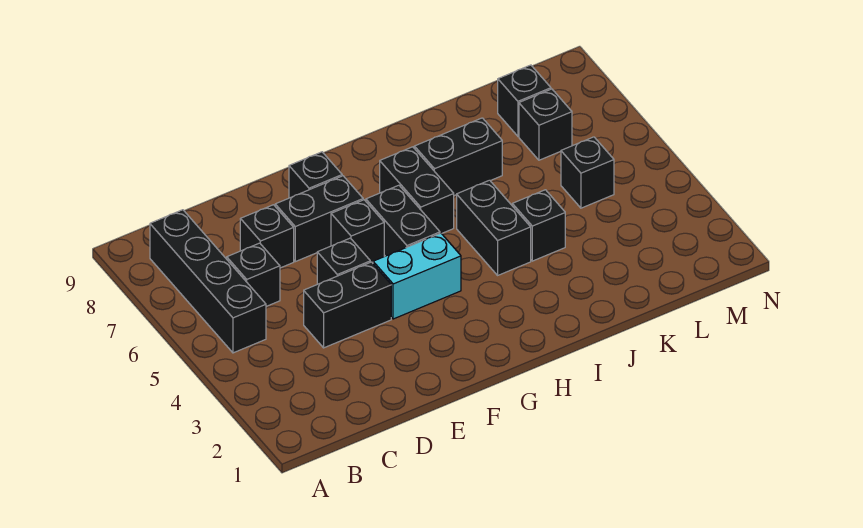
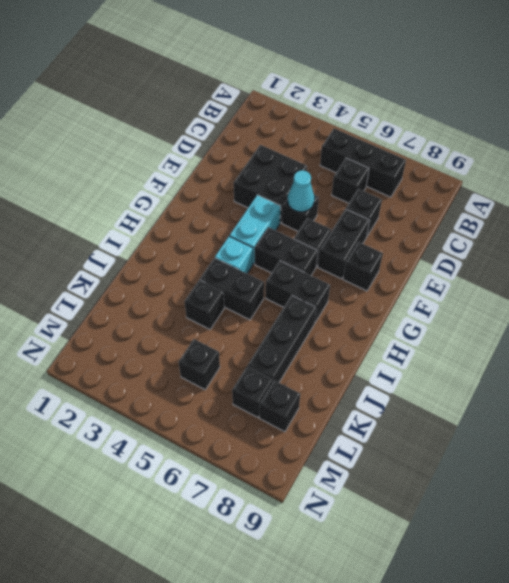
black brick B5:B8 level 1 -> black brick B5:B7 level 1
black brick D4:E4 level 1 -> black brick D3:E4 level 1
none -> cyan cone E5 level 2
none -> cyan brick H4 level 1
black brick I7:J7 level 1 -> black brick I7:K7 level 1

